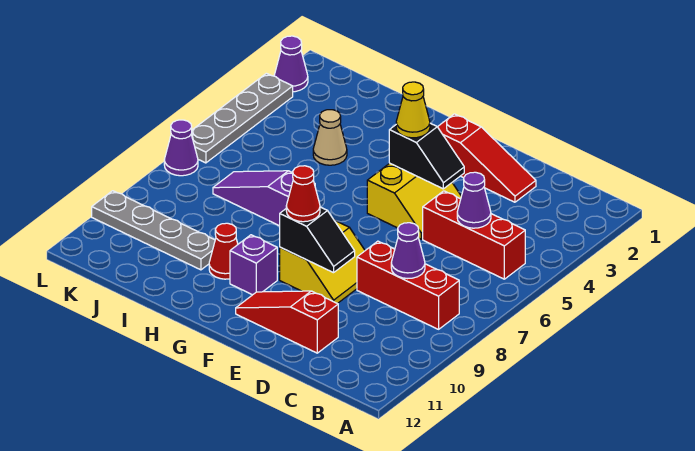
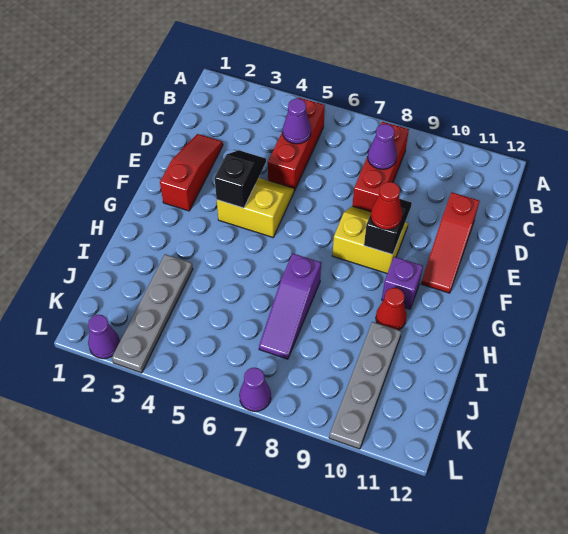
yellow cone F4 level 3 -> none
tan cone I4 level 1 -> none
grey plate L3:L6 level 1 -> grey plate I3:L3 level 1

